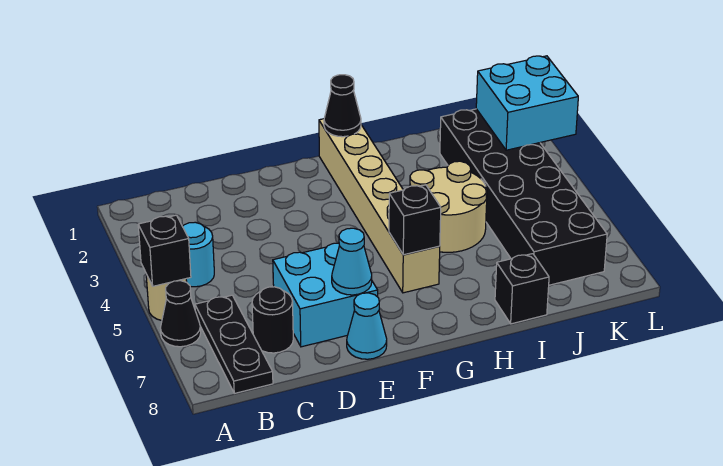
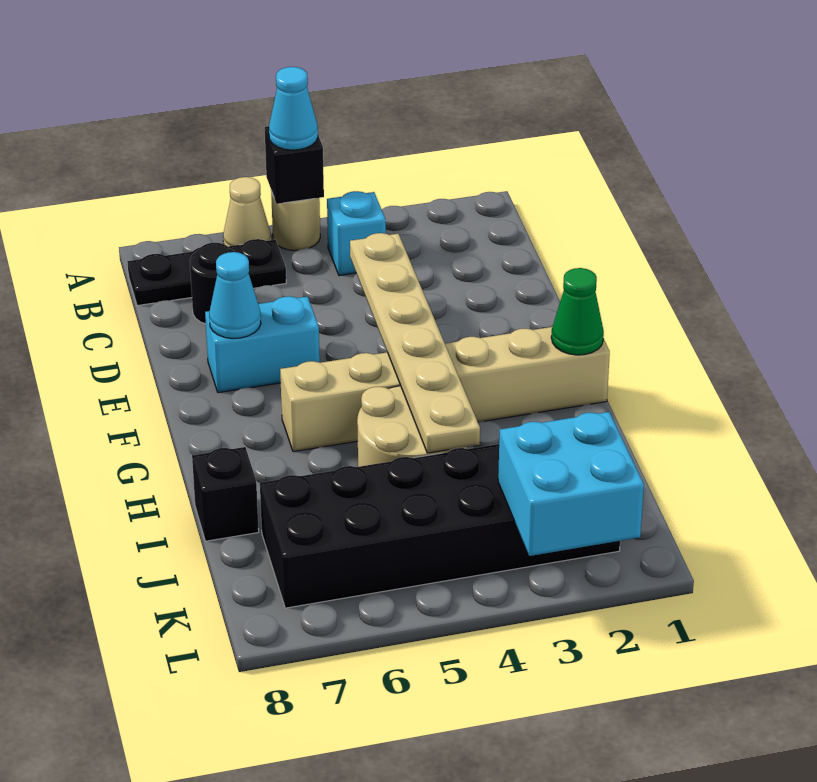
black cone A6 level 1 -> tan cone A6 level 1
cyan round brick B4 level 1 -> cyan brick B4 level 1
none -> tan plate D4:I4 level 2
cyan brick D6:E7 level 1 -> cyan brick E6:E7 level 1
cyan cone E8 level 1 -> cyan cone A5 level 3
black cone G1 level 2 -> green cone G1 level 2
black brick G6 level 2 -> none

